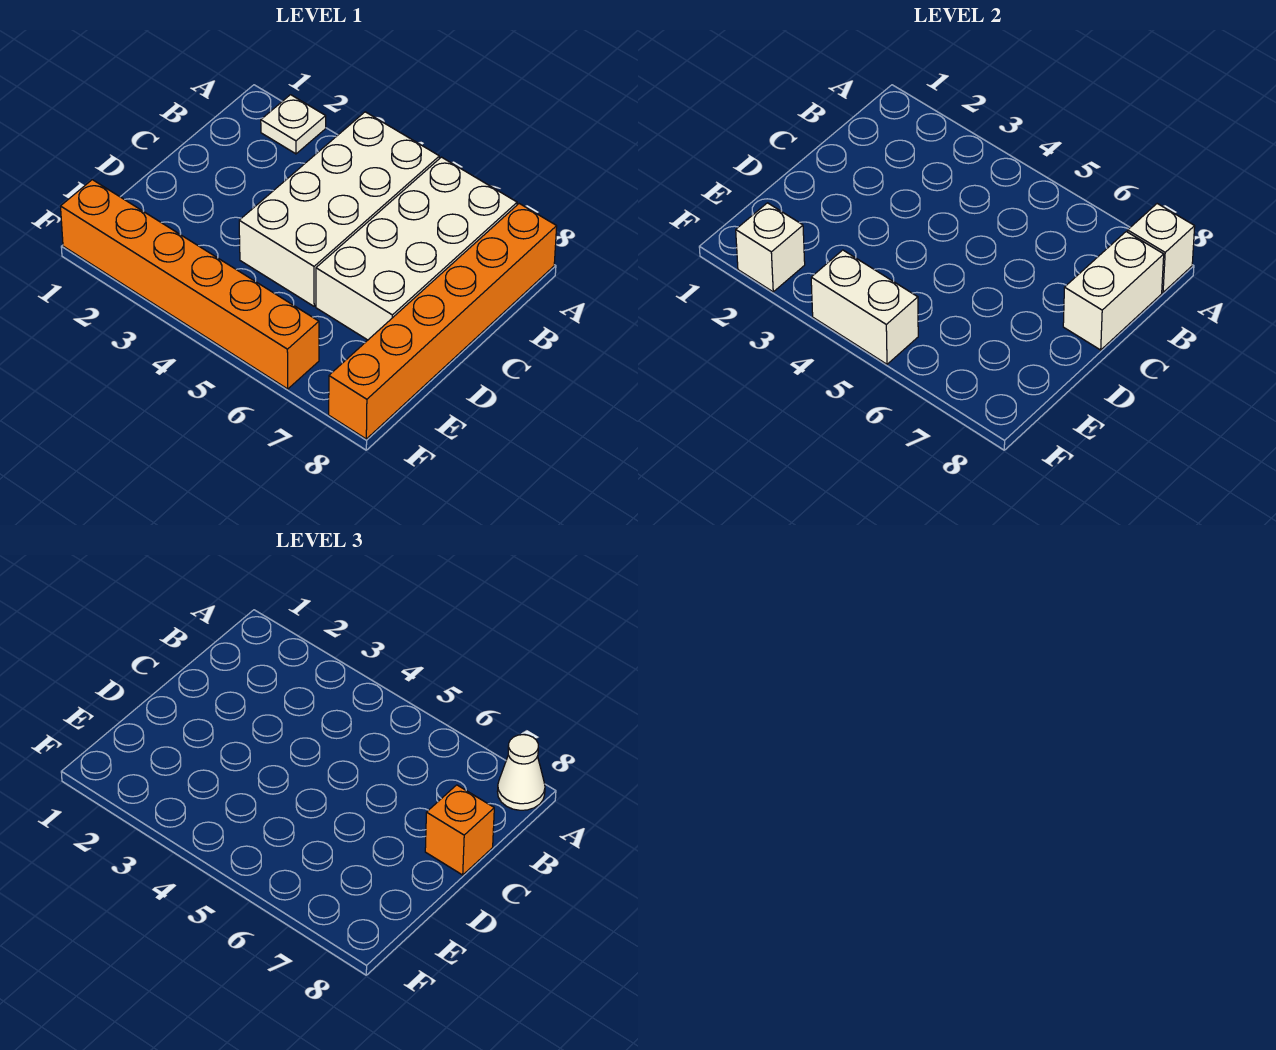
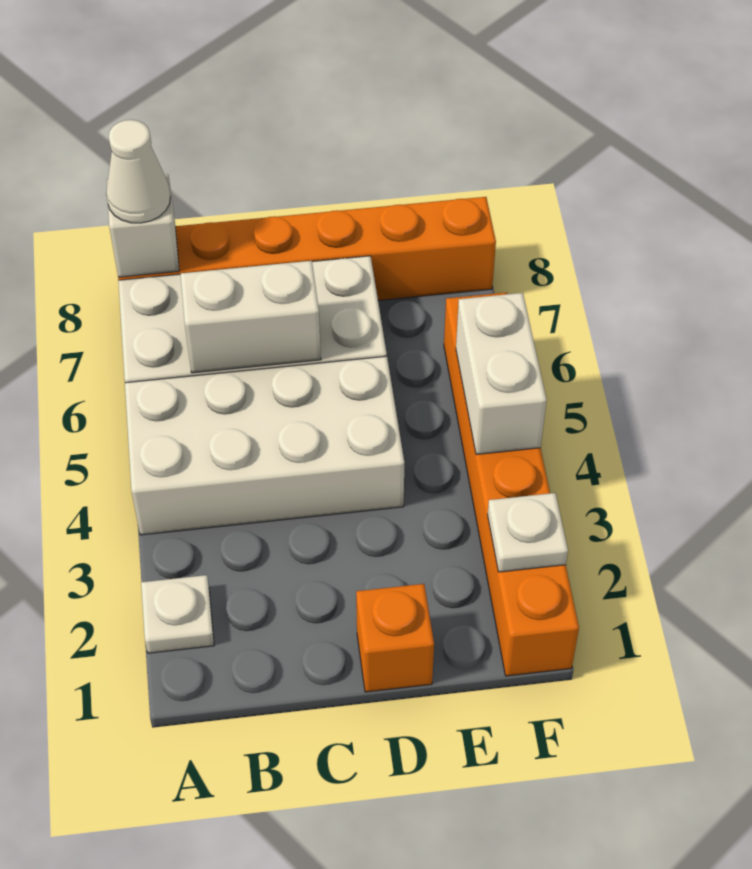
white brick B8:C8 level 2 -> white brick B6:C6 level 2
orange brick C8 level 3 -> orange brick D1 level 1
white brick F2 level 2 -> white plate F2 level 2

